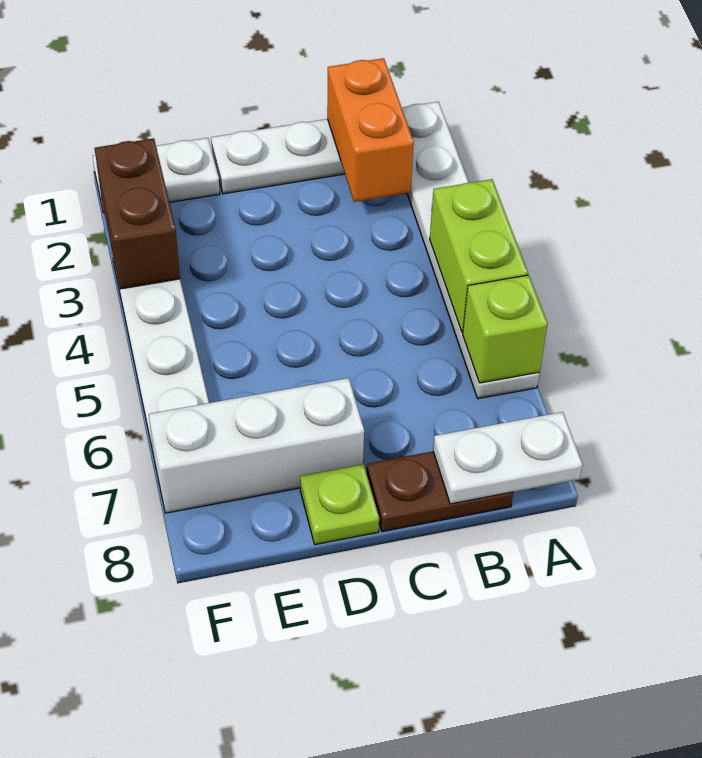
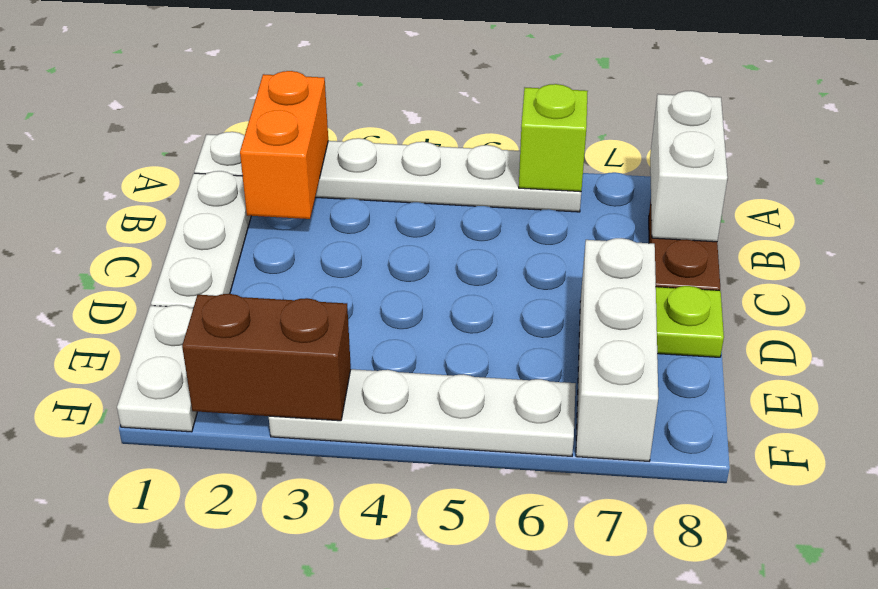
lime brick A4:A5 level 2 -> none
white plate A8:B8 level 2 -> white brick A8:B8 level 2
orange brick B1:B2 level 2 -> orange brick A2:B2 level 2

